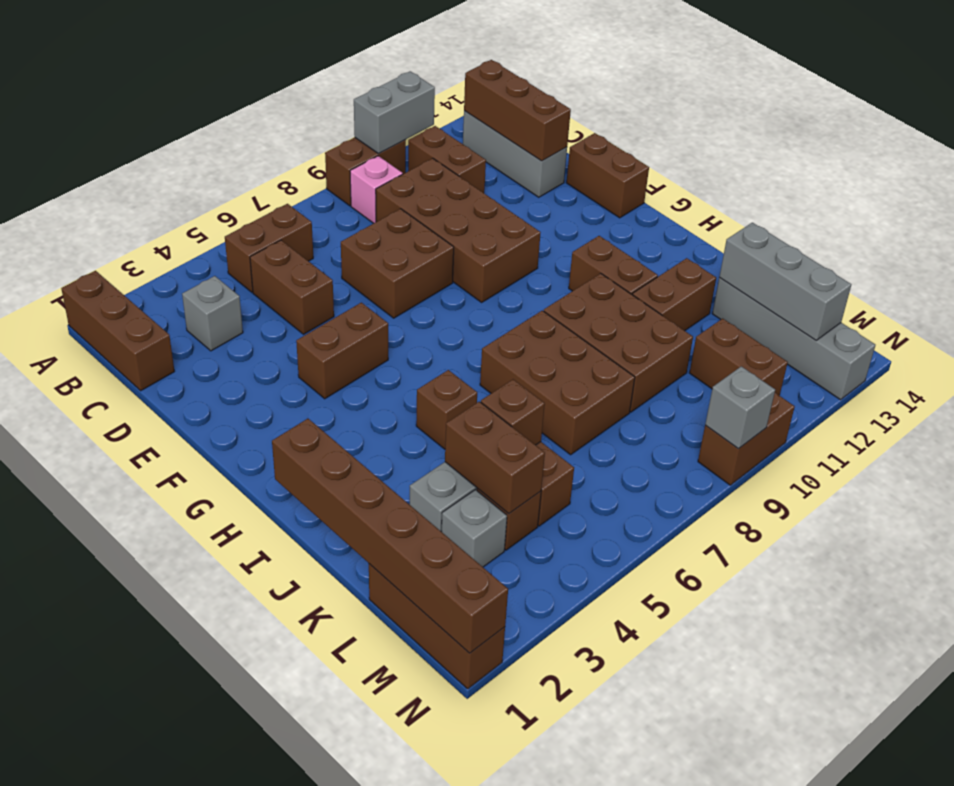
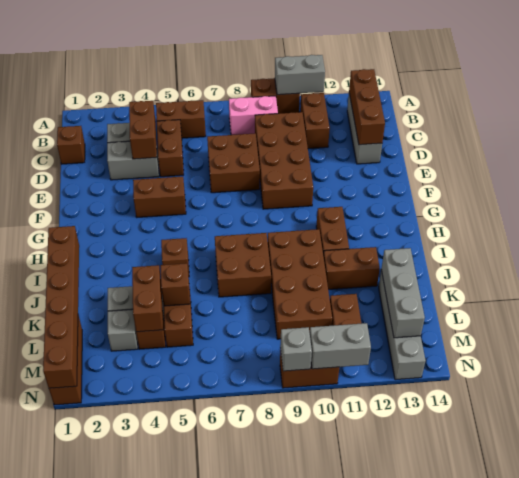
brown brick A1:C1 level 1 -> brown brick C1 level 1
pink brick B9 level 1 -> pink brick B8:B9 level 1
none -> grey brick D3:D4 level 1
brown brick E14:F14 level 1 -> brown brick C4:D4 level 2
brown brick I7:K8 level 1 -> brown brick I7:J8 level 1
brown brick I9:K10 level 1 -> brown brick I9:L10 level 1
none -> grey brick N10:N11 level 2

